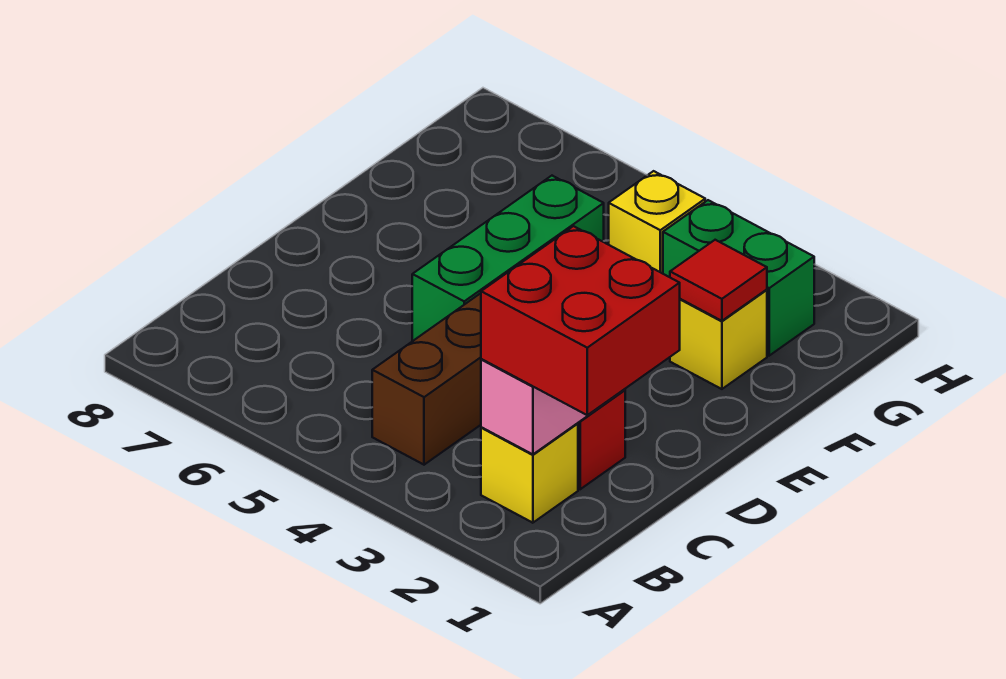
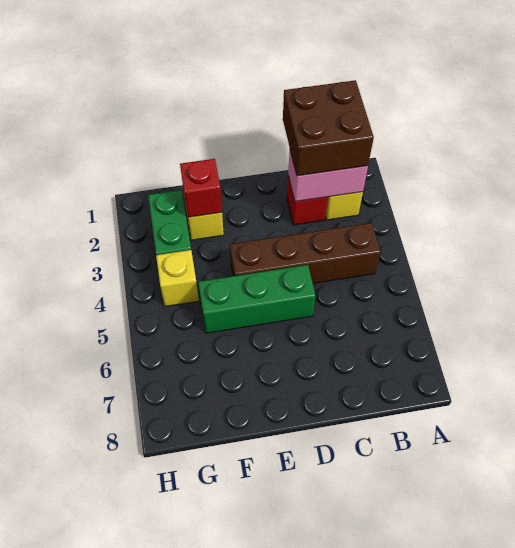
red brick B1:C2 level 3 -> brown brick B1:C2 level 3
red tile F2 level 2 -> red brick F2 level 2

